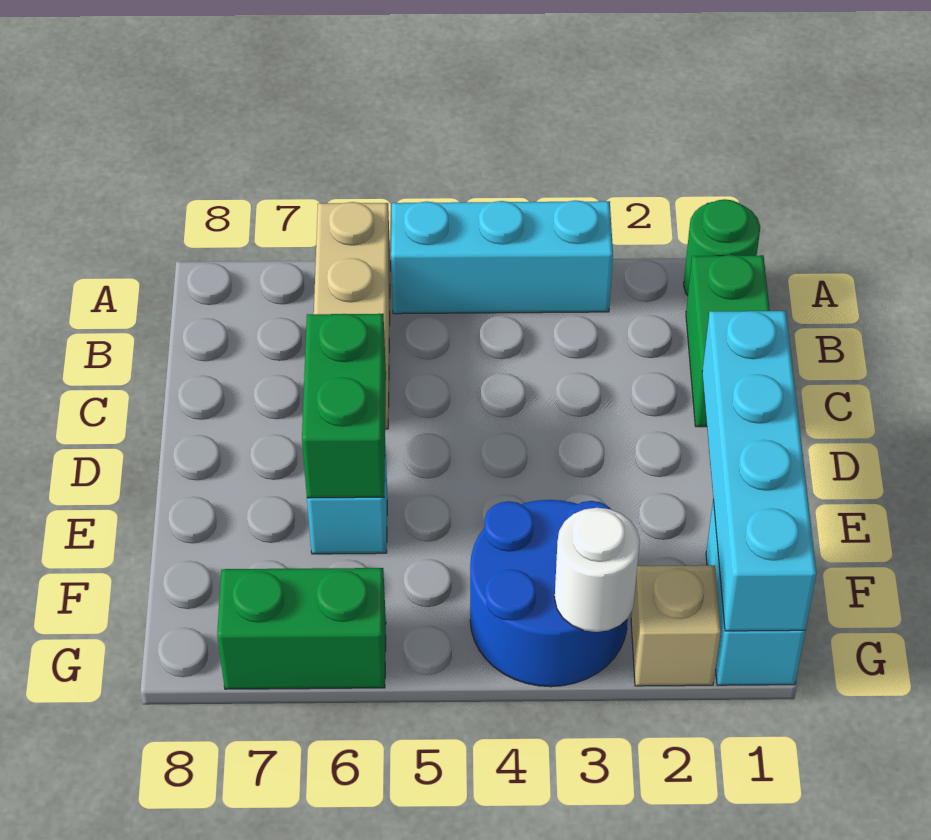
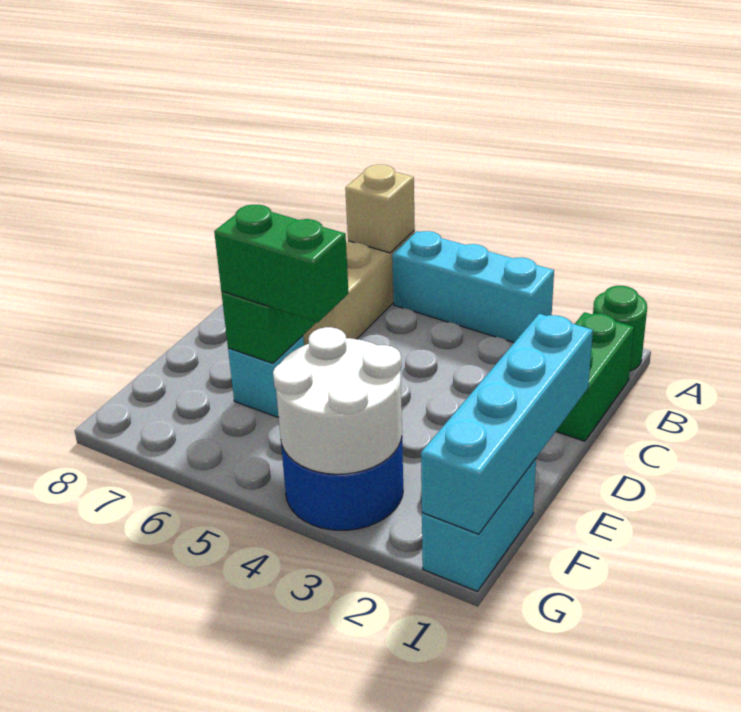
tan brick G2 level 1 -> tan brick A6 level 2
white round brick G3 level 2 -> white round brick F3:G4 level 2
green brick G6:G7 level 1 -> green brick E5:E6 level 3

